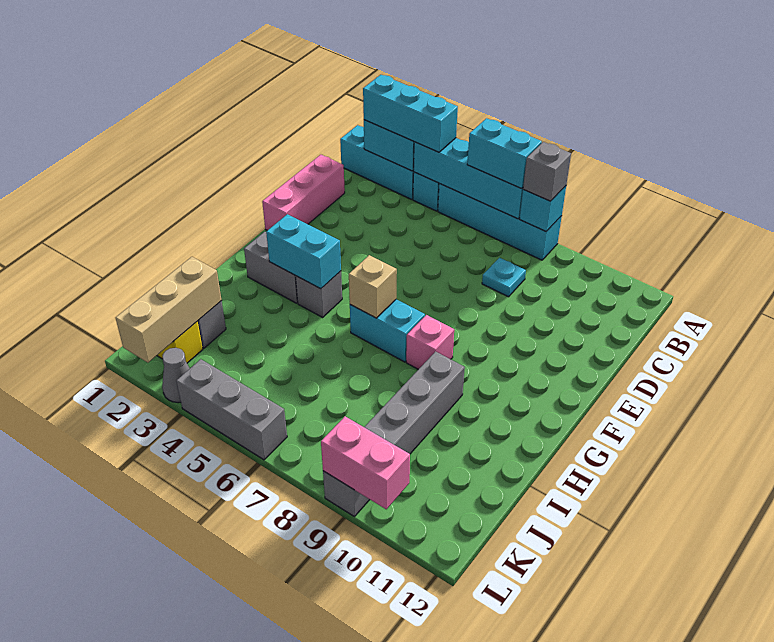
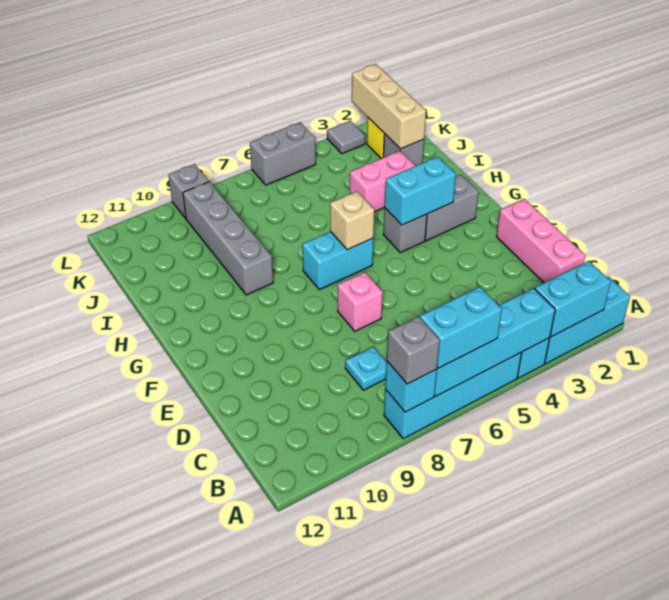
cyan brick A2:A4 level 3 -> none
pink brick G8 level 1 -> pink brick E7 level 1
grey cone L3 level 1 -> grey tile L3 level 1
grey brick L4:L6 level 1 -> grey brick L5:L6 level 1
pink brick L9:L10 level 2 -> pink brick I3:I4 level 1

